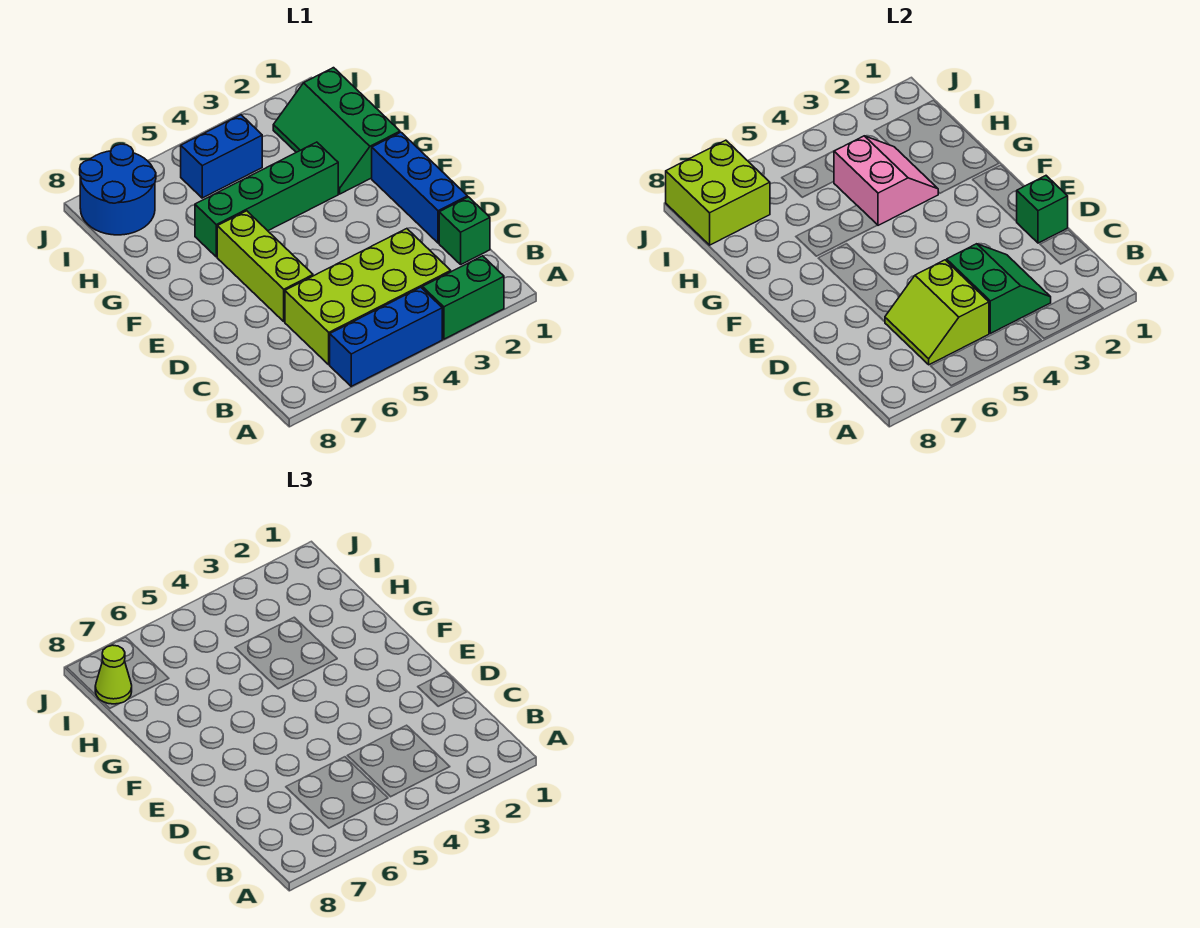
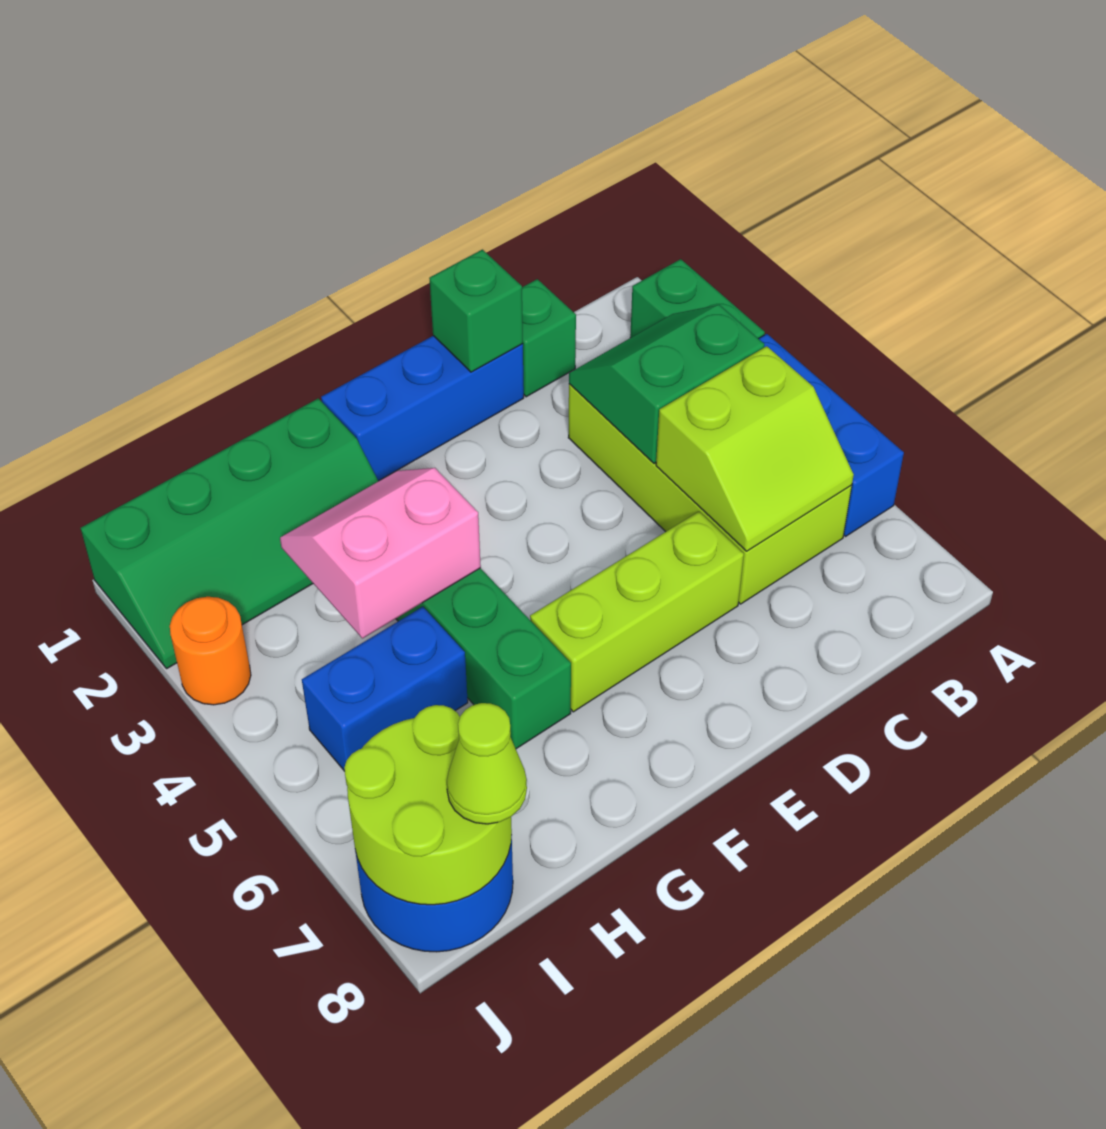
green slope G1:I2 level 1 top 1 -> green slope G1:J2 level 1 top 1
blue brick I4:I5 level 1 -> blue brick H5:I5 level 1
lime brick I7:J8 level 2 -> lime round brick I7:J8 level 2
none -> orange round brick J3 level 1

